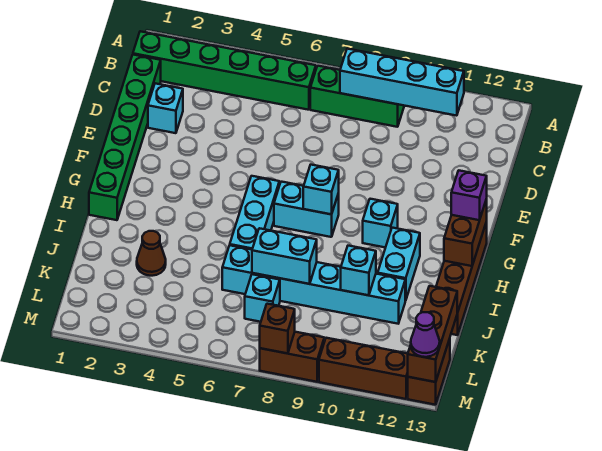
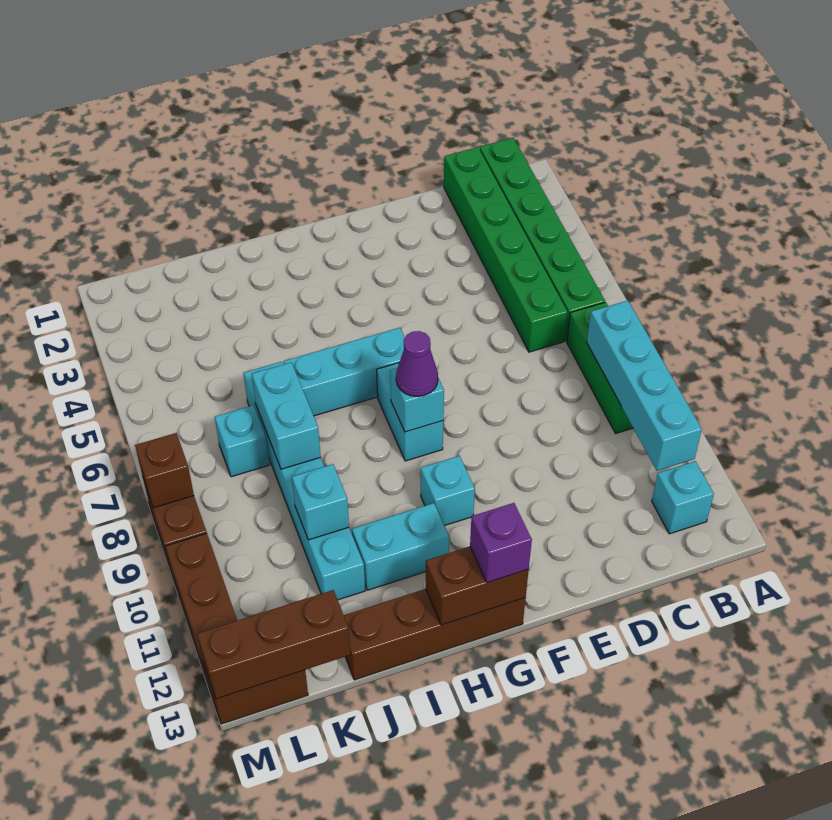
green brick C1:H1 level 1 -> green brick C1:C6 level 1
cyan brick D2 level 1 -> cyan brick B12 level 1
brown cone J3 level 1 -> none
purple cone M13 level 3 -> purple cone G8 level 3

